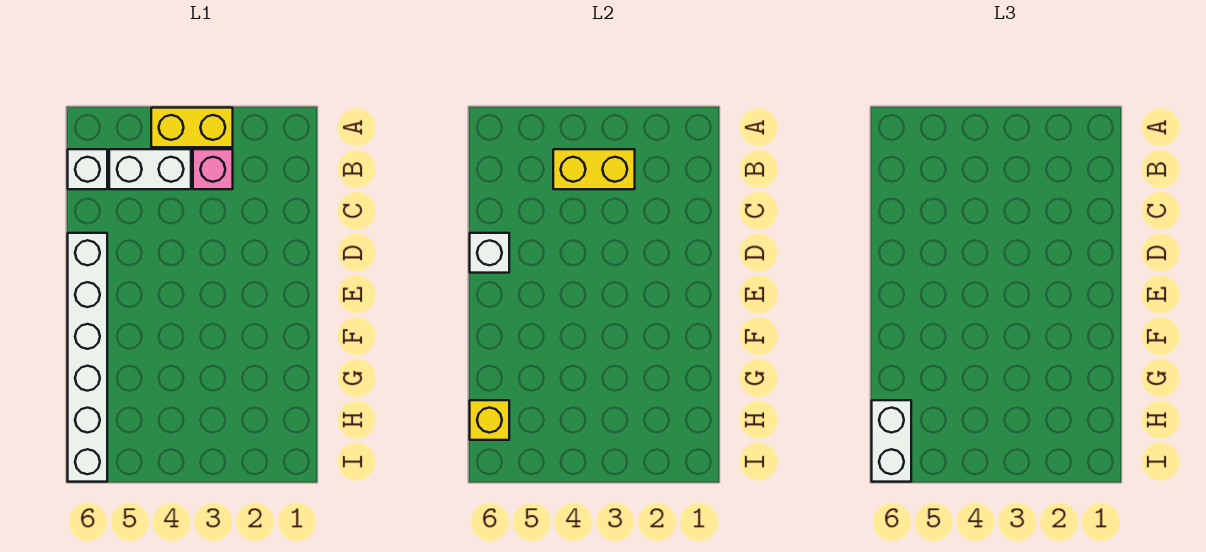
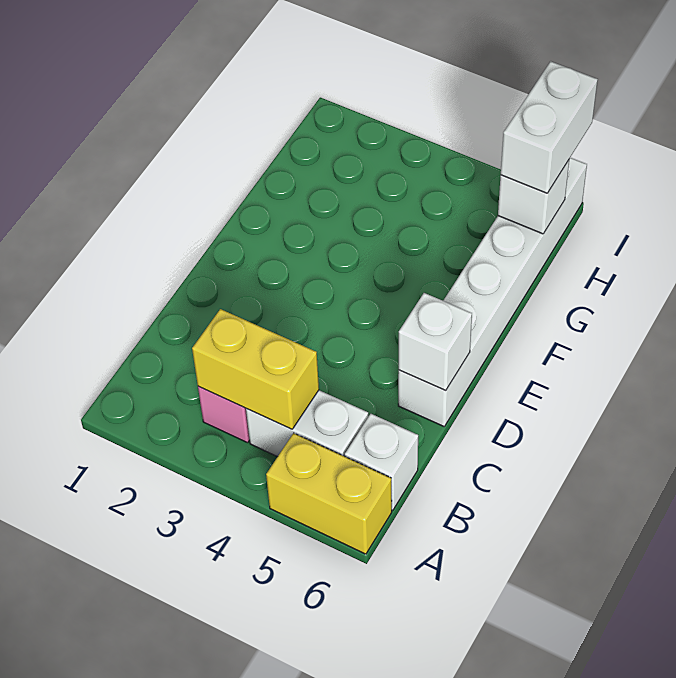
yellow brick A3:A4 level 1 -> yellow brick A5:A6 level 1
yellow brick H6 level 2 -> white brick H6 level 2

